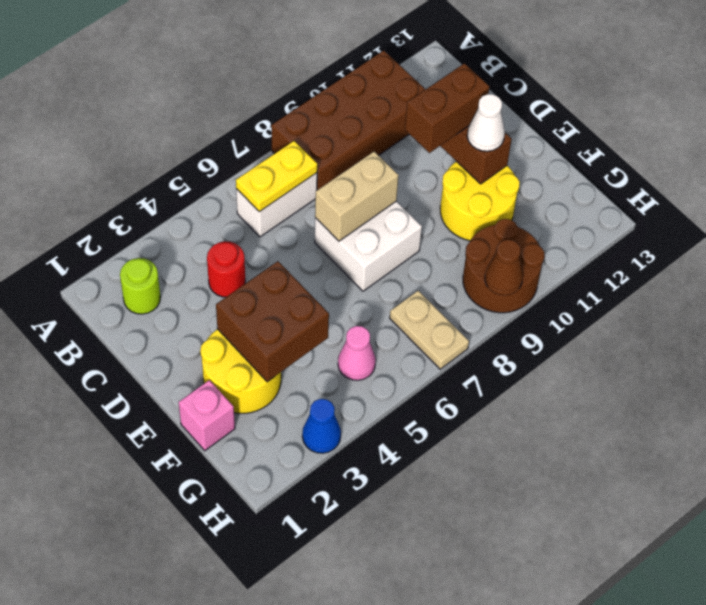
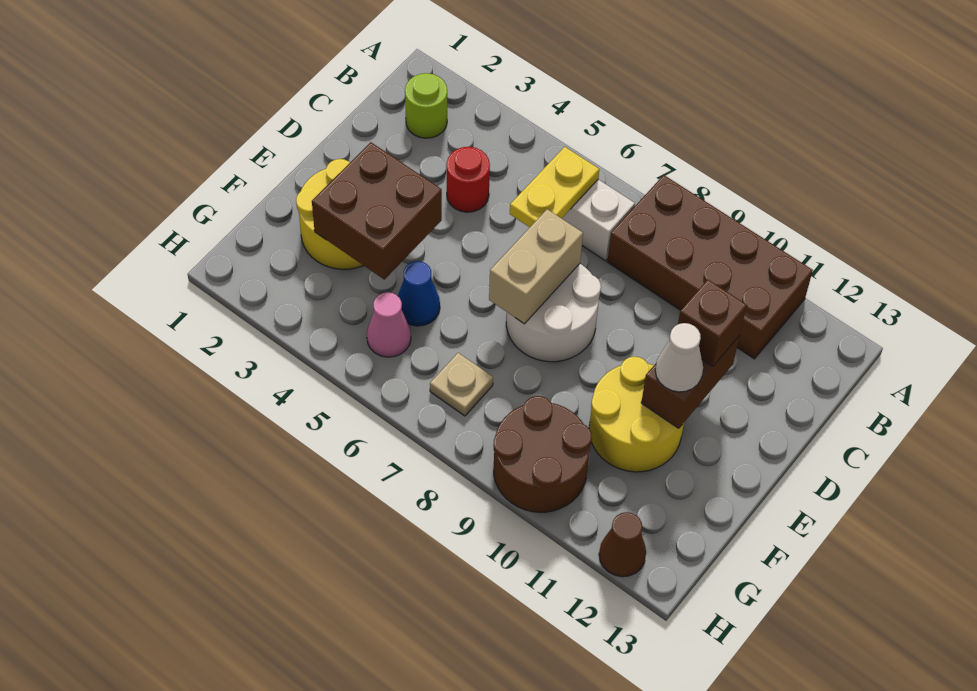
yellow plate B6:B7 level 2 -> yellow plate B6:C6 level 2
white brick D7:E8 level 1 -> white round brick D7:E8 level 1
tan brick D7:D8 level 2 -> tan brick D7:E7 level 2
brown brick D10:D11 level 3 -> brown brick D11 level 3
pink brick F1 level 1 -> none
tan plate G7:H7 level 1 -> tan plate G7 level 1
blue cone H3 level 1 -> blue cone F5 level 1
brown cone H9 level 2 -> brown cone H12 level 1

